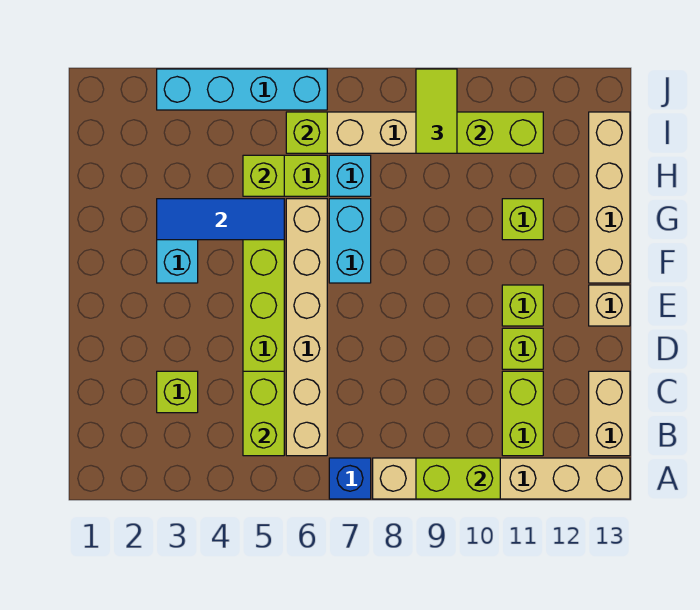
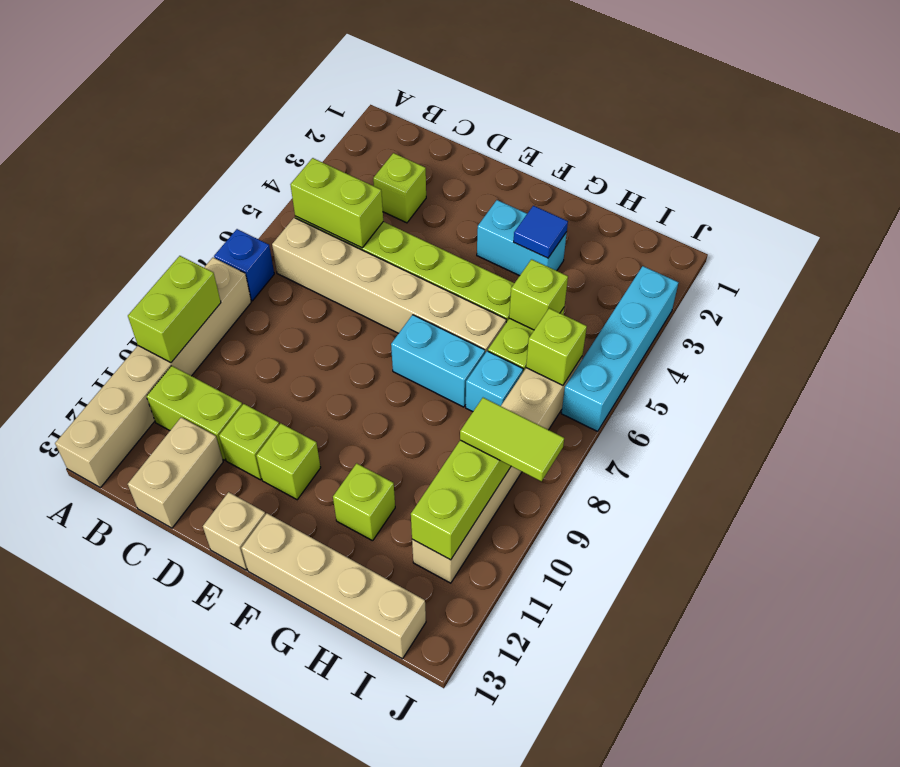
tan brick B13:C13 level 1 -> tan brick C12:C13 level 1
blue tile G3:G5 level 2 -> blue tile G3 level 2

